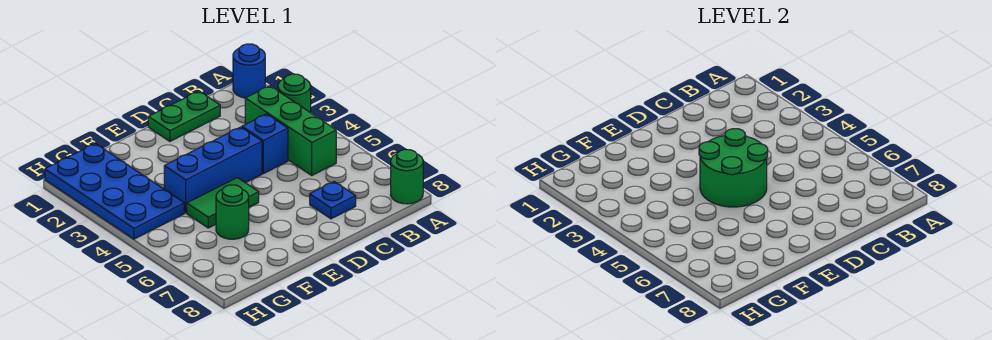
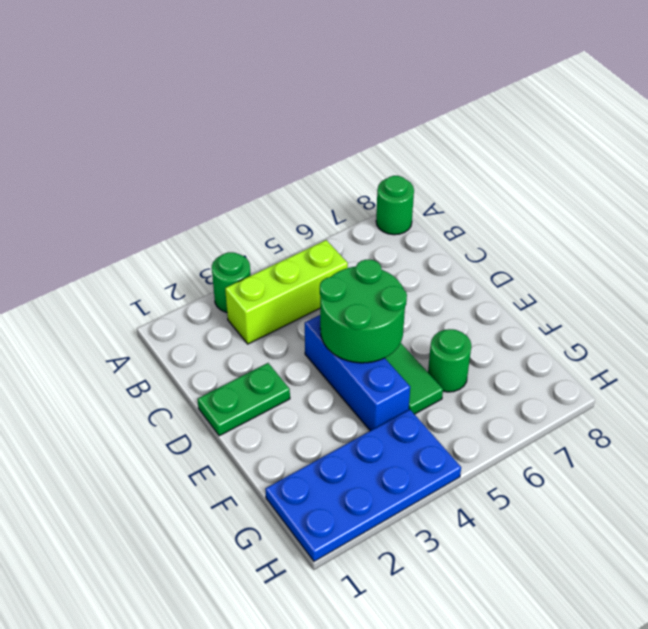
blue round brick A1 level 1 -> none
green brick B3:B5 level 1 -> lime brick B3:B5 level 1
green plate C1:D1 level 1 -> green plate D1:D2 level 1
blue brick C4 level 1 -> none
blue plate C7 level 1 -> none

